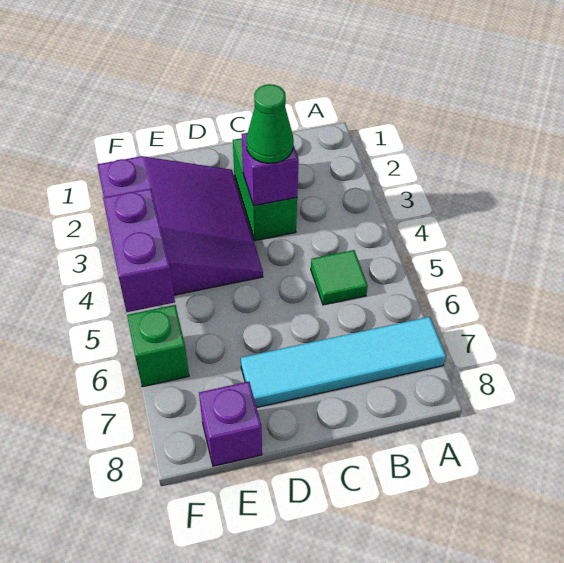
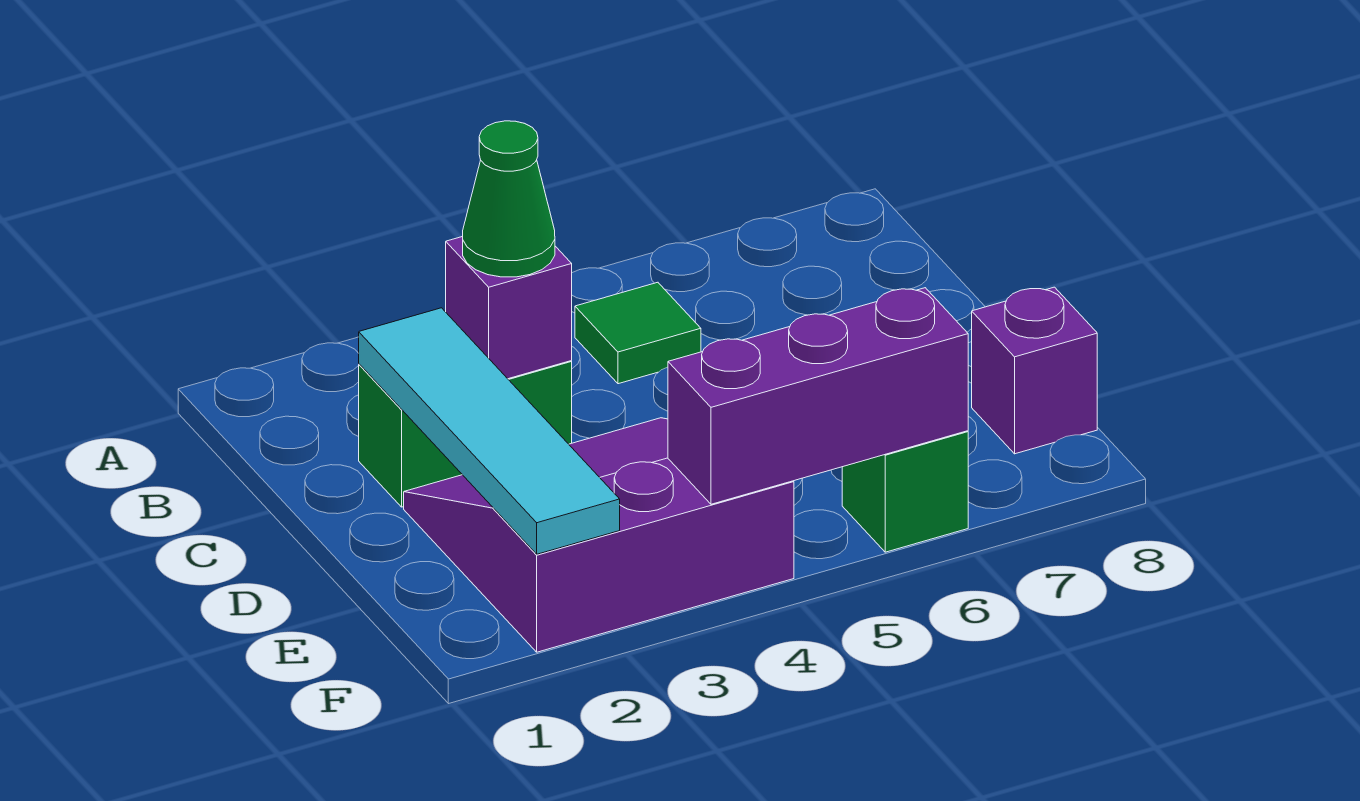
cyan tile A7:D7 level 1 -> cyan tile C2:F2 level 2
purple brick F4:F5 level 2 -> purple brick F4:F6 level 2

